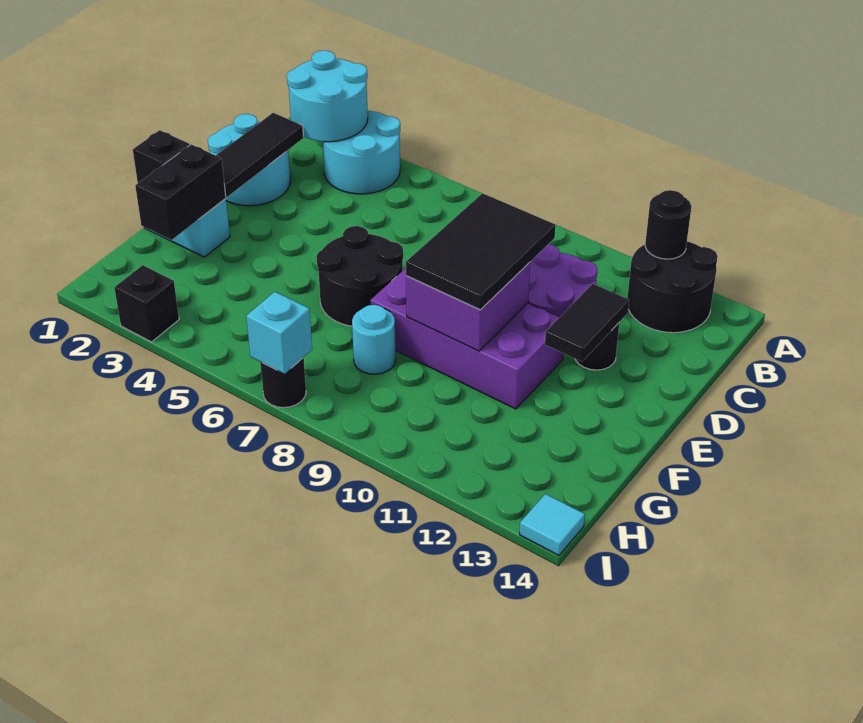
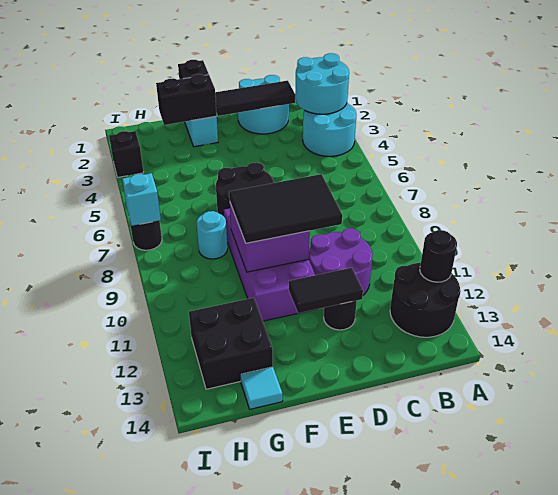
none -> black brick G12:H13 level 1
cyan tile I14 level 1 -> cyan tile G14 level 1

